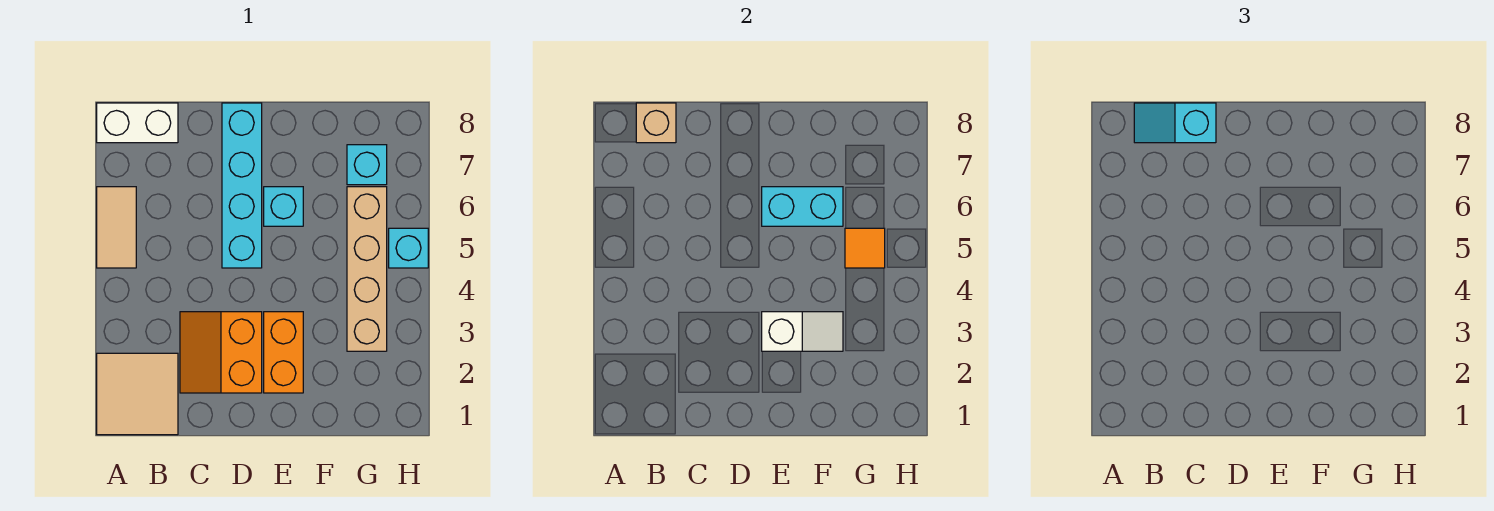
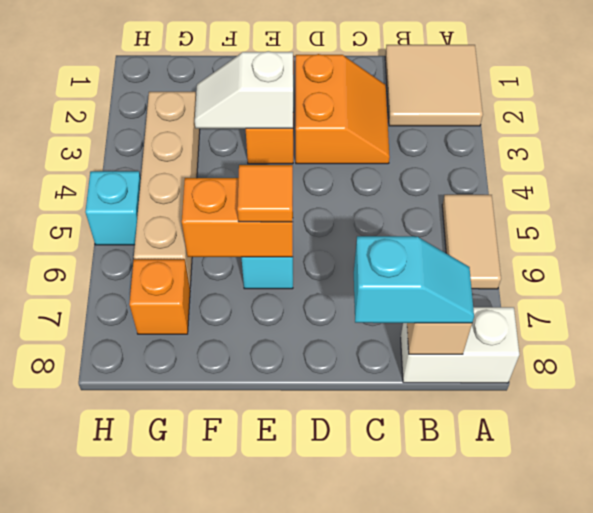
cyan brick D5:D8 level 1 -> none
cyan brick E6:F6 level 2 -> orange brick E6:F6 level 2
orange tile G5 level 2 -> orange tile E6 level 3
cyan brick G7 level 1 -> orange brick G7 level 1

